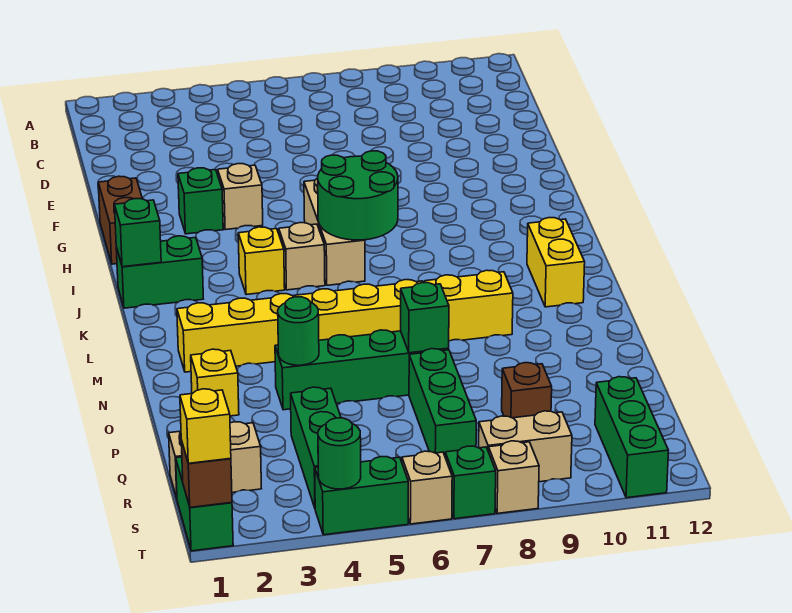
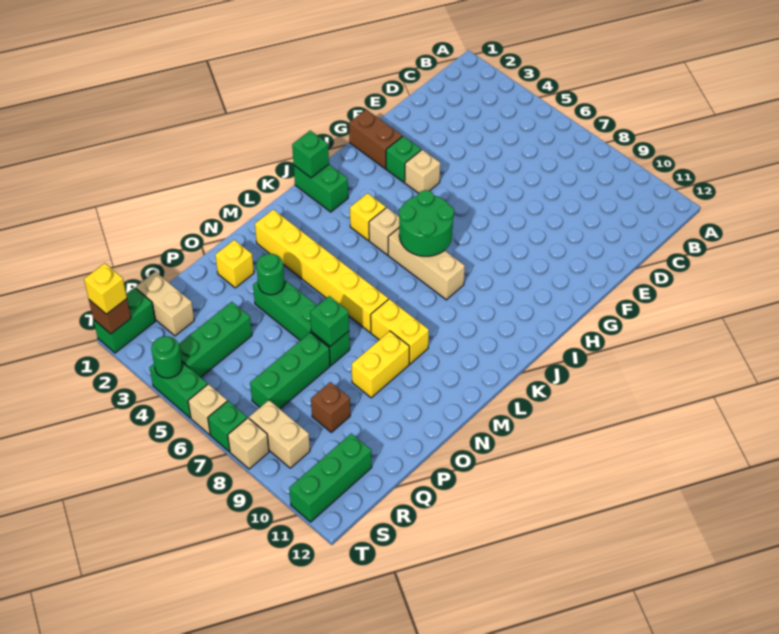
brown brick G1:H1 level 1 -> brown brick G1:G2 level 1
tan brick H6:J6 level 1 -> tan brick J6:J8 level 1
yellow brick K11:L11 level 1 -> yellow brick N9:O9 level 1

